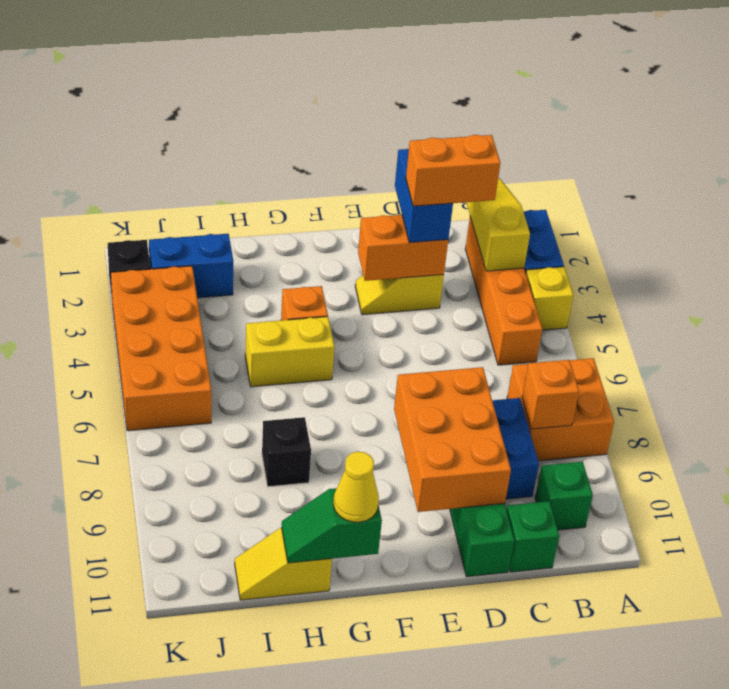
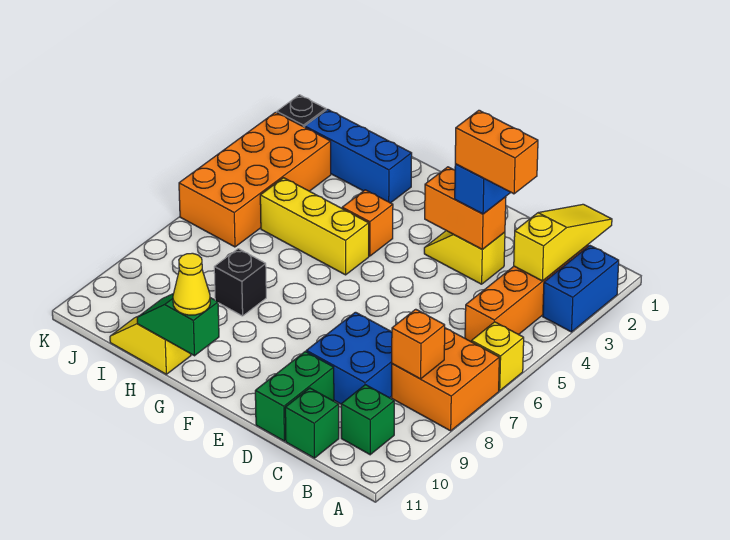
yellow brick A4 level 1 -> yellow brick A6 level 1
orange brick D8:E10 level 2 -> none
yellow brick G5:H5 level 1 -> yellow brick G5:I5 level 1
blue brick I2:J2 level 1 -> blue brick H2:J2 level 1

